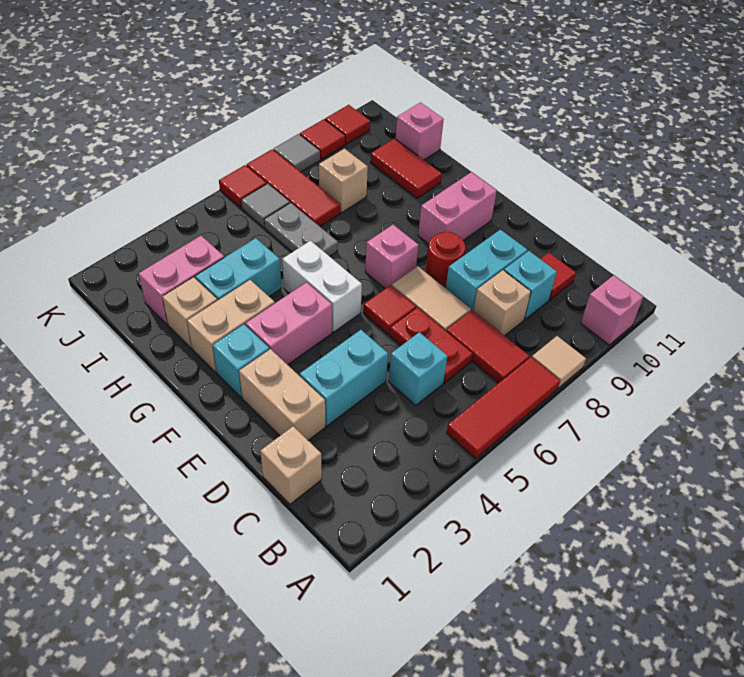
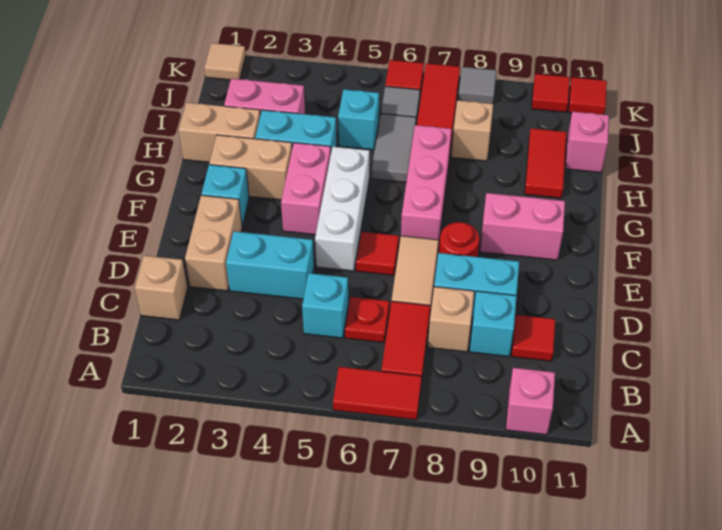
red tile A5:A7 level 1 -> red tile A6:A7 level 1
tan tile A8 level 1 -> tan tile K1 level 1
red plate C6:D6 level 1 -> red plate C6 level 1
pink brick F3:F4 level 1 -> pink brick F4:G4 level 1
white brick F5:G5 level 1 -> white brick E5:G5 level 1
pink brick F7 level 1 -> pink brick F7:H7 level 1
tan brick H2 level 1 -> tan brick H1:H2 level 1
grey plate H6:I6 level 1 -> grey tile H6:I6 level 1
none -> cyan brick I5 level 1
red tile K9 level 1 -> red tile K11 level 1

